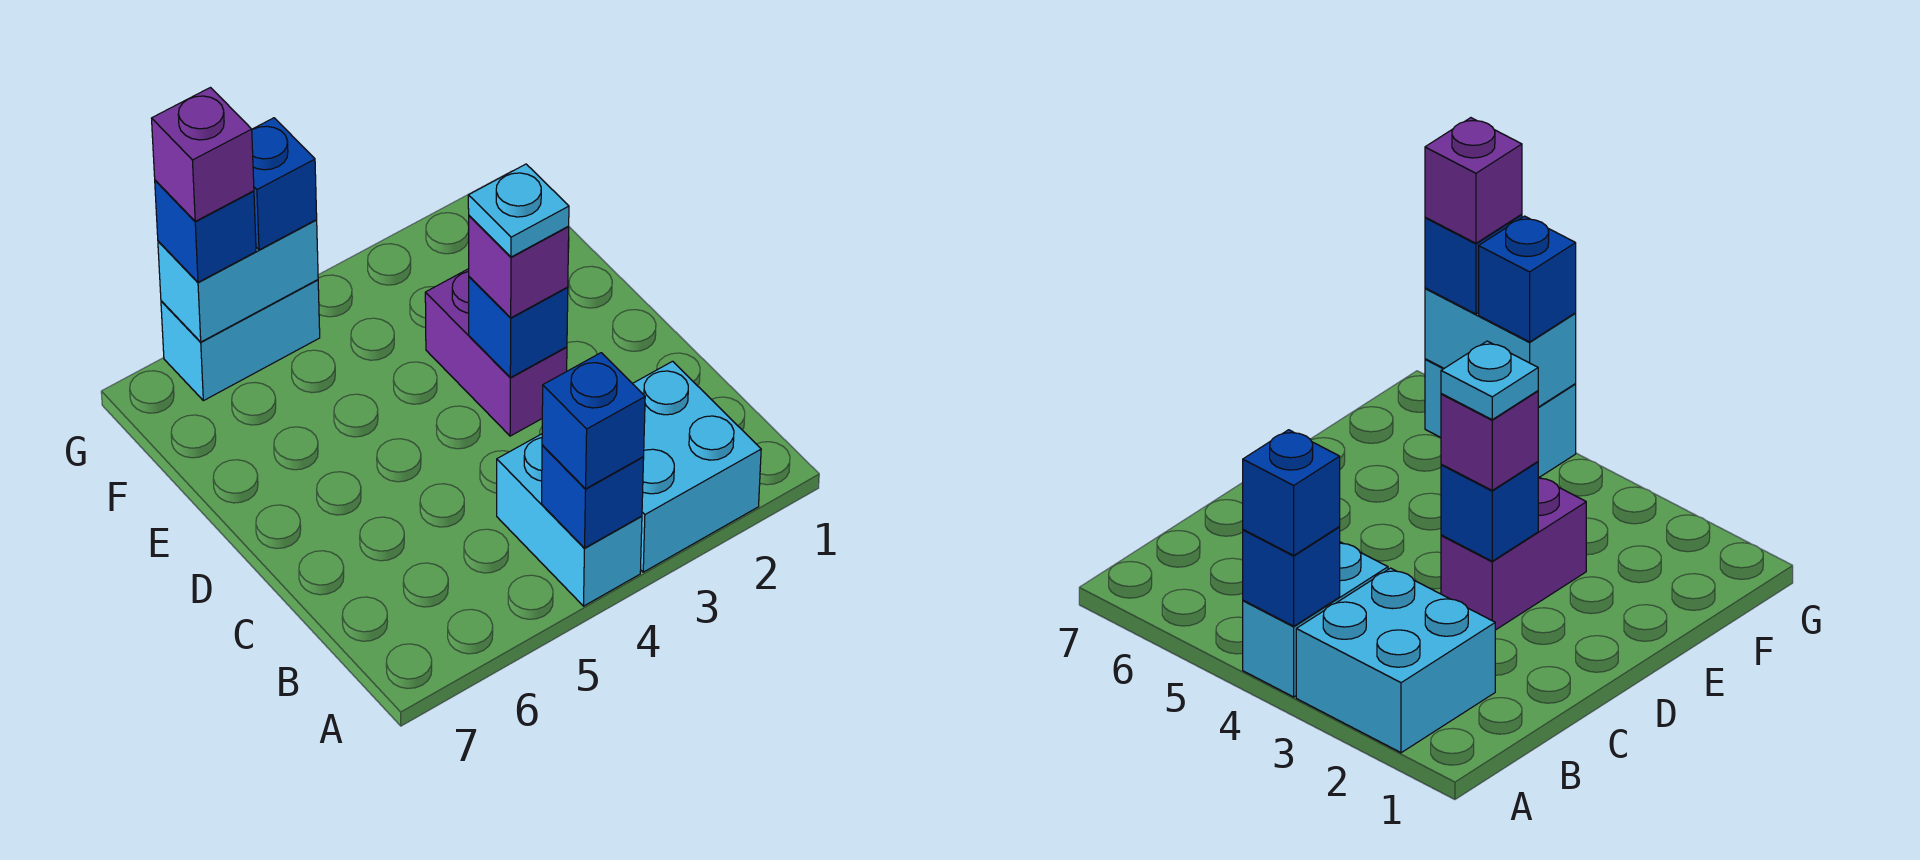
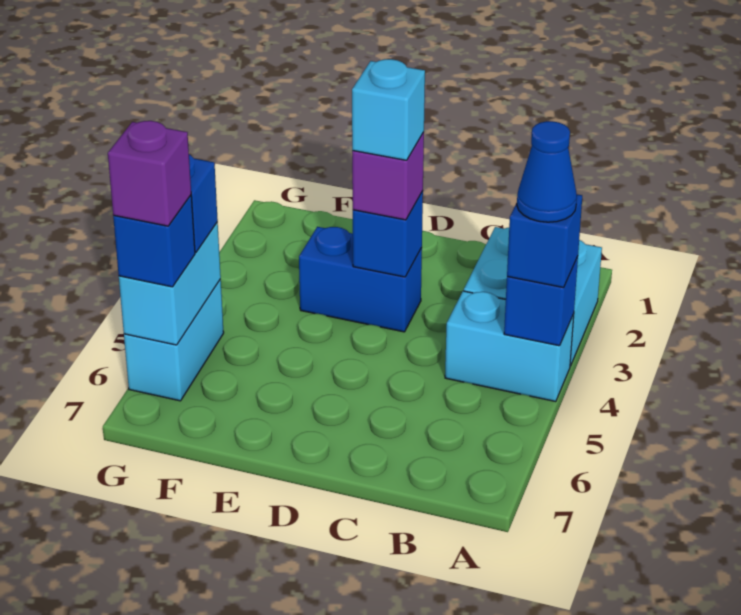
none -> blue cone A4 level 4
purple brick D3:E3 level 1 -> blue brick D3:E3 level 1
cyan plate D3 level 4 -> cyan brick D3 level 4

